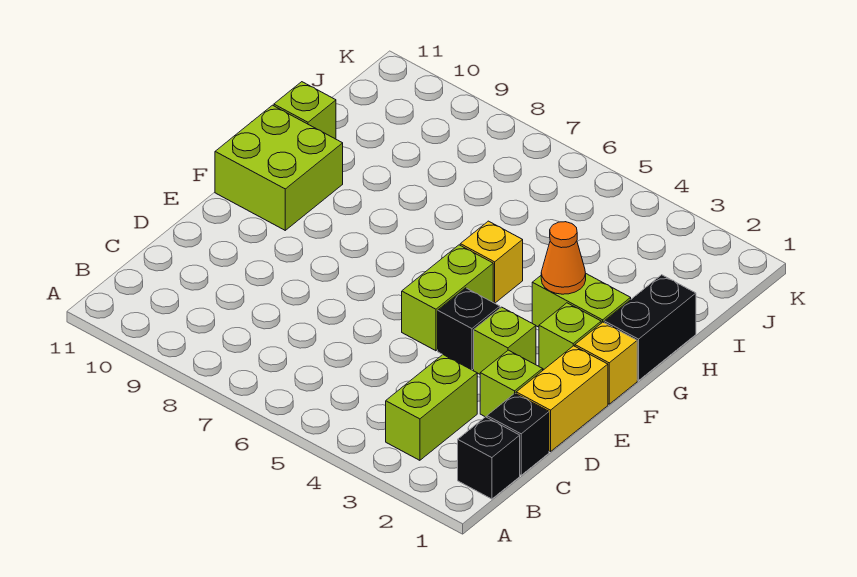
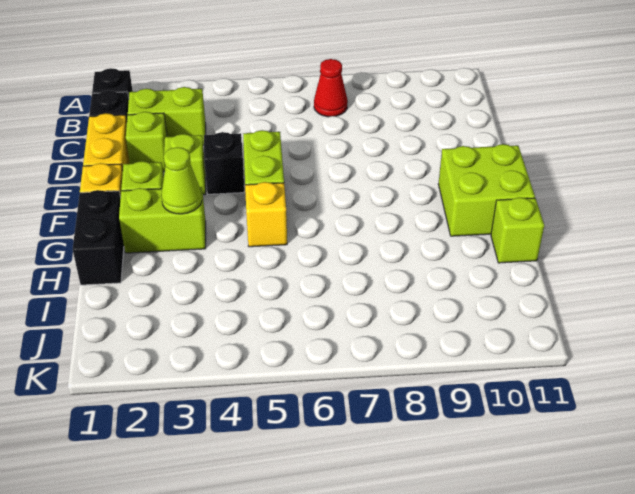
lime brick B3:C3 level 1 -> lime brick C2:C3 level 1
none -> red cone B7 level 1
orange cone G3 level 2 -> lime cone G3 level 2

